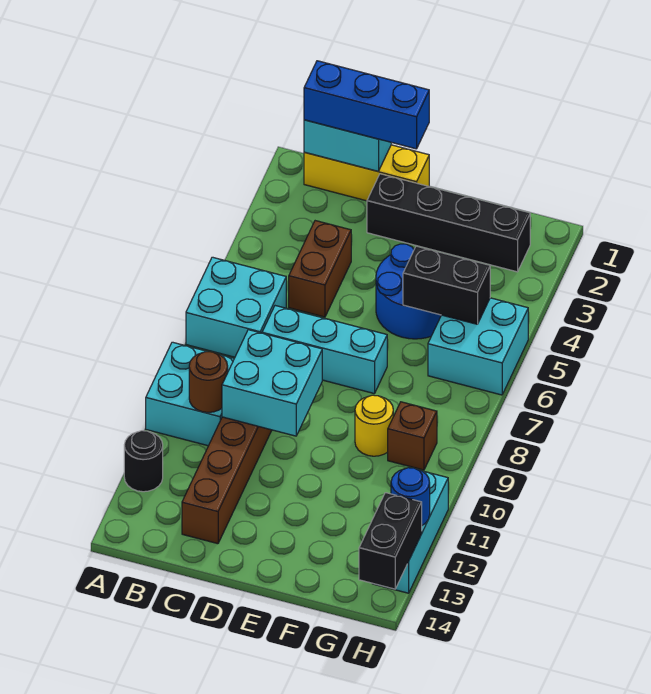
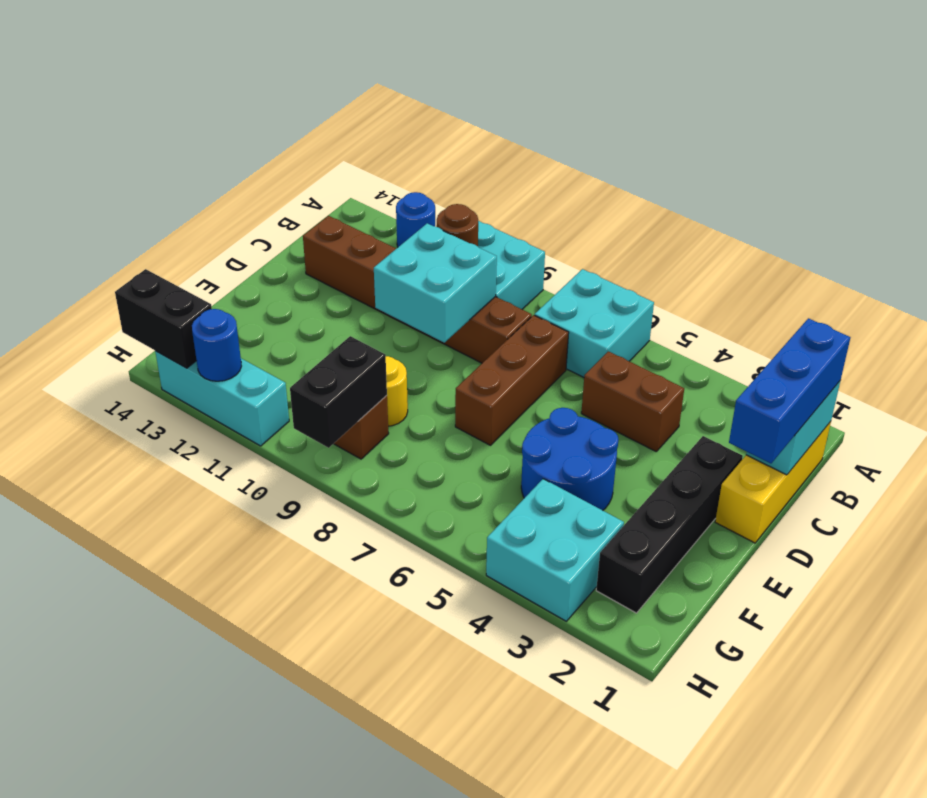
black round brick A12 level 1 -> blue round brick A12 level 1
cyan brick C7:E7 level 1 -> brown brick C7:E7 level 1
black brick F5:G5 level 2 -> black brick G9:H9 level 2
cyan brick G5:H6 level 1 -> cyan brick G3:H4 level 1

